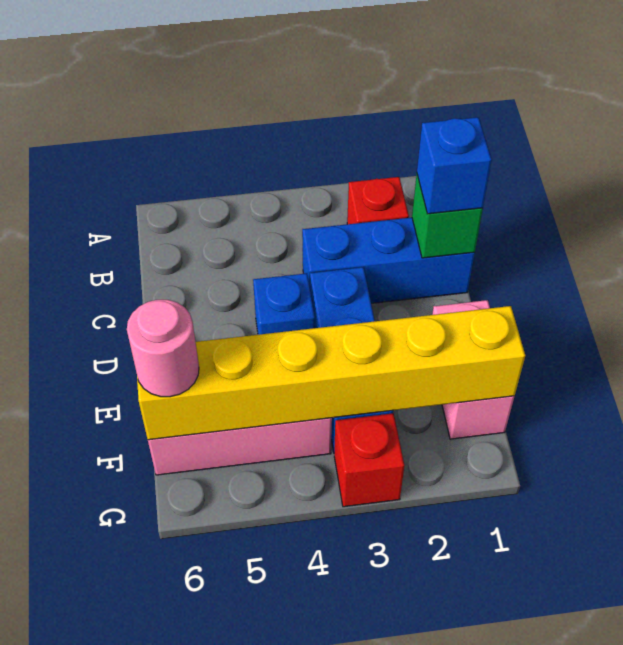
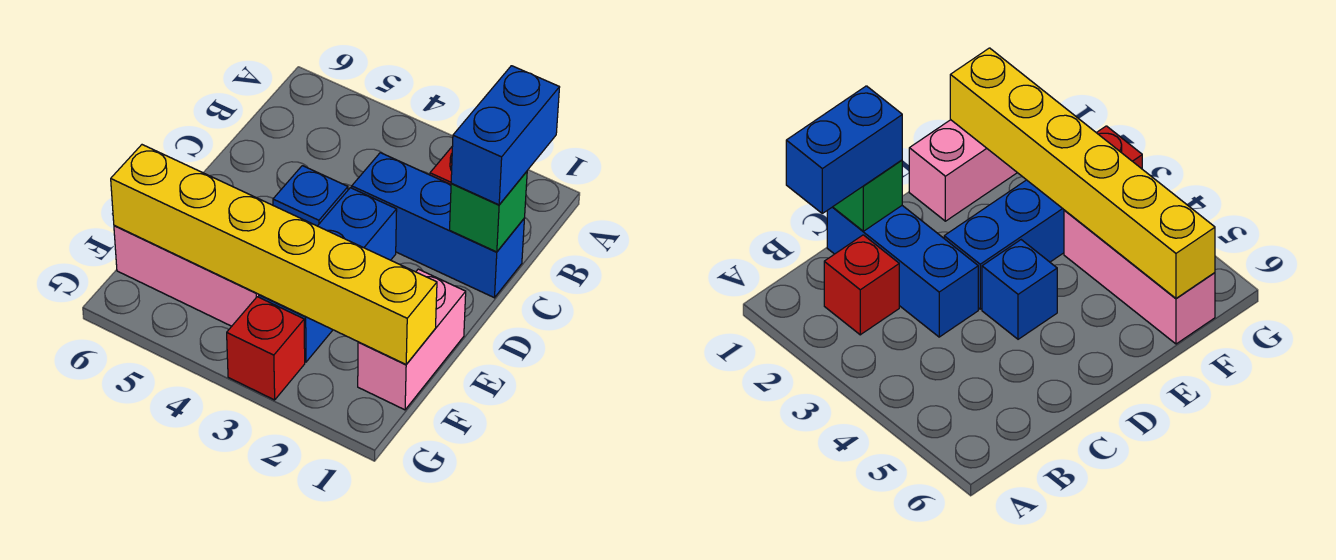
blue brick C1 level 3 -> blue brick B1:C1 level 3
pink round brick F6 level 3 -> none

